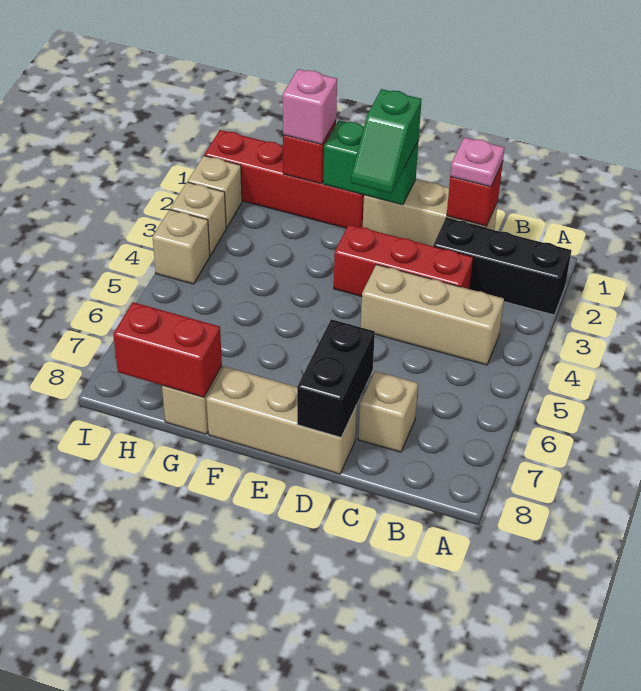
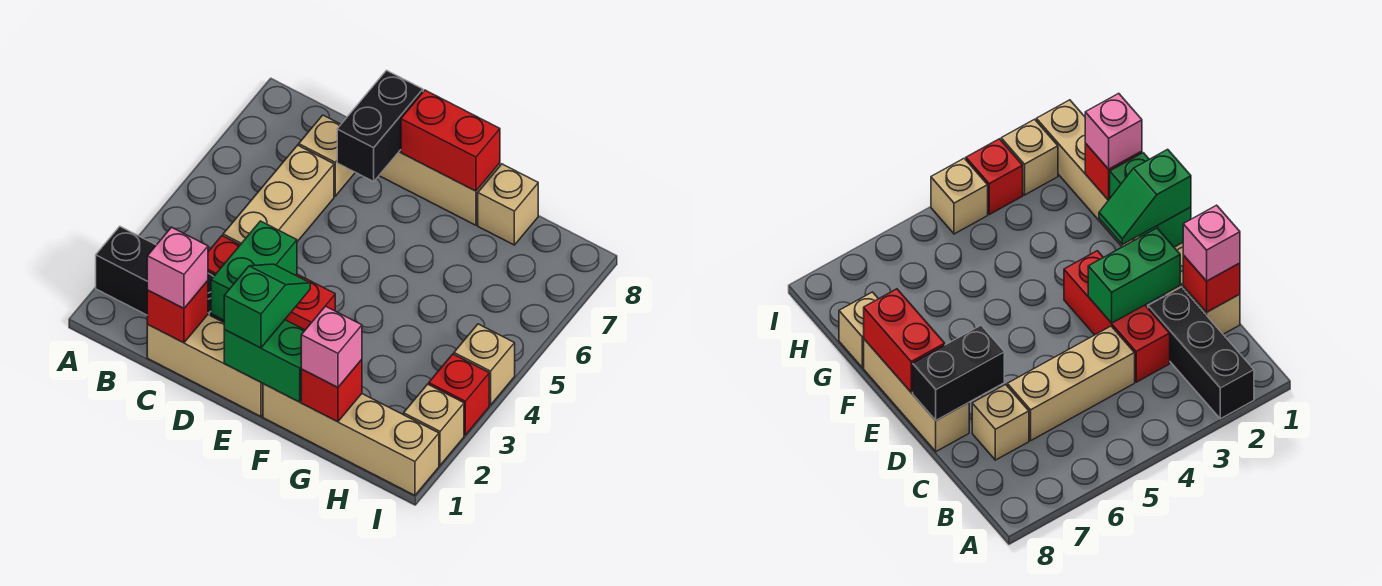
tan brick B4:D4 level 1 -> tan brick C4:C6 level 1
pink plate C1 level 3 -> pink brick C1 level 3
none -> green brick D2:D3 level 2
red brick F1:I1 level 1 -> tan brick F1:I1 level 1
red brick G8:H8 level 2 -> red brick E8:F8 level 2
tan brick I3 level 1 -> red brick I3 level 1

